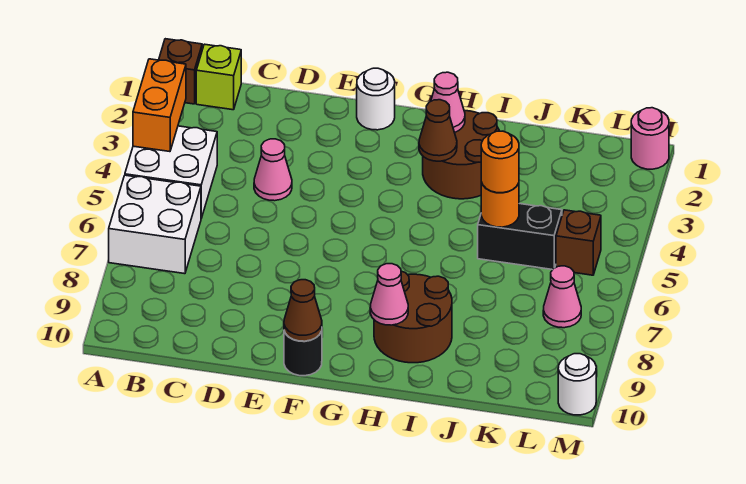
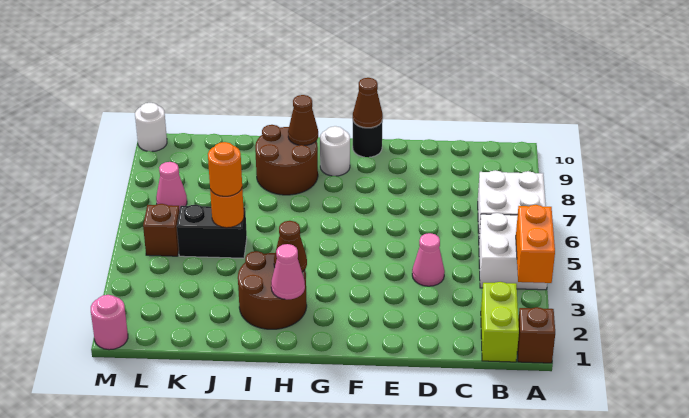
lime brick B1 level 1 -> lime brick B1:B2 level 1
white round brick F1 level 1 -> white round brick G9 level 1
pink cone H9 level 2 -> brown cone H9 level 2

